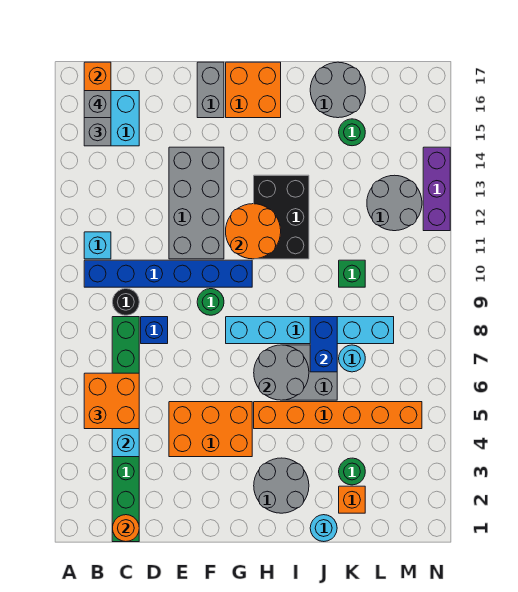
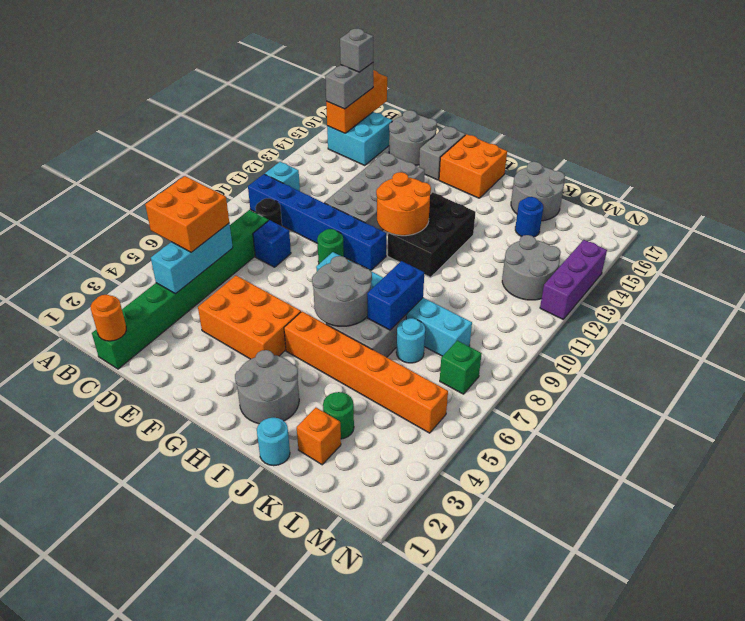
none -> grey round brick D16:E17 level 1
green brick K10 level 1 -> green brick M7 level 1
green round brick K15 level 1 -> blue round brick K15 level 1

